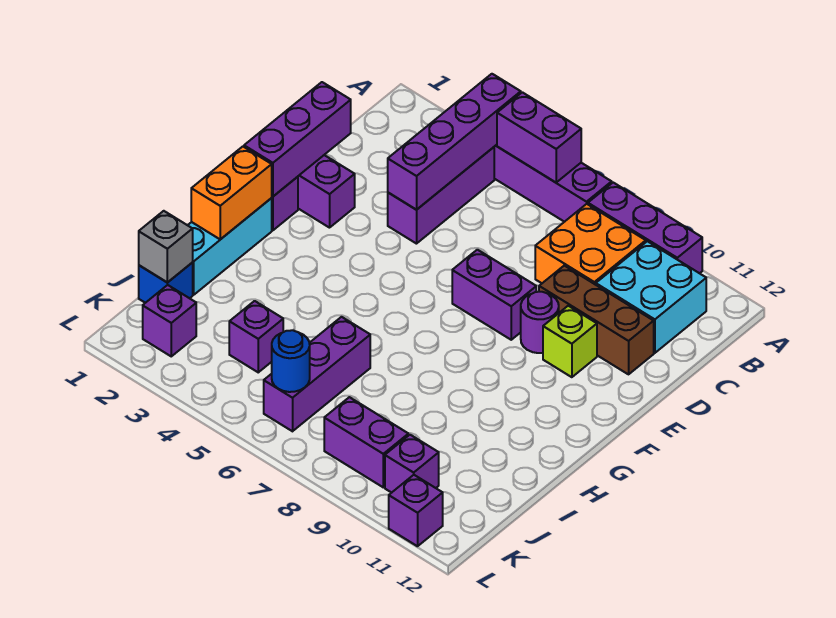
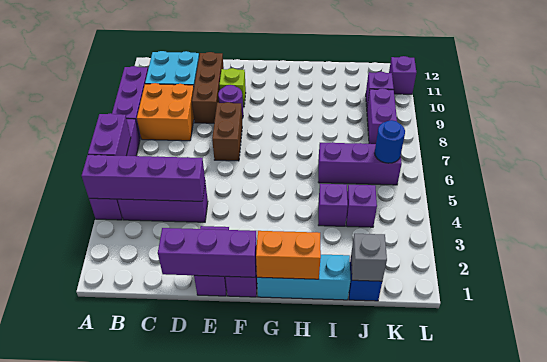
purple brick E7:E8 level 1 -> brown brick E7:E8 level 1
purple brick K2 level 1 -> purple brick I4 level 1

